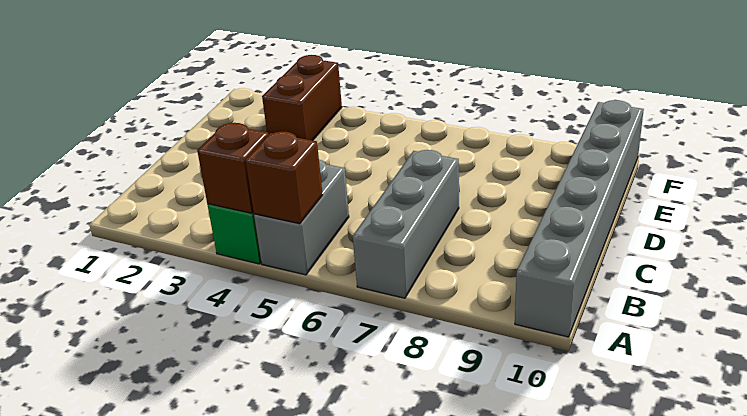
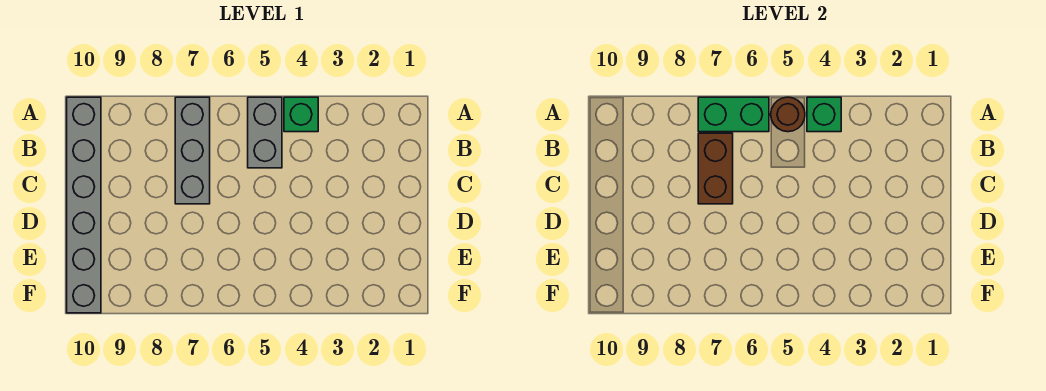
brown brick A4 level 2 -> green brick A4 level 2
brown brick A5 level 2 -> brown round brick A5 level 2
none -> green brick A6:A7 level 2
brown brick E3:F3 level 1 -> brown brick B7:C7 level 2

